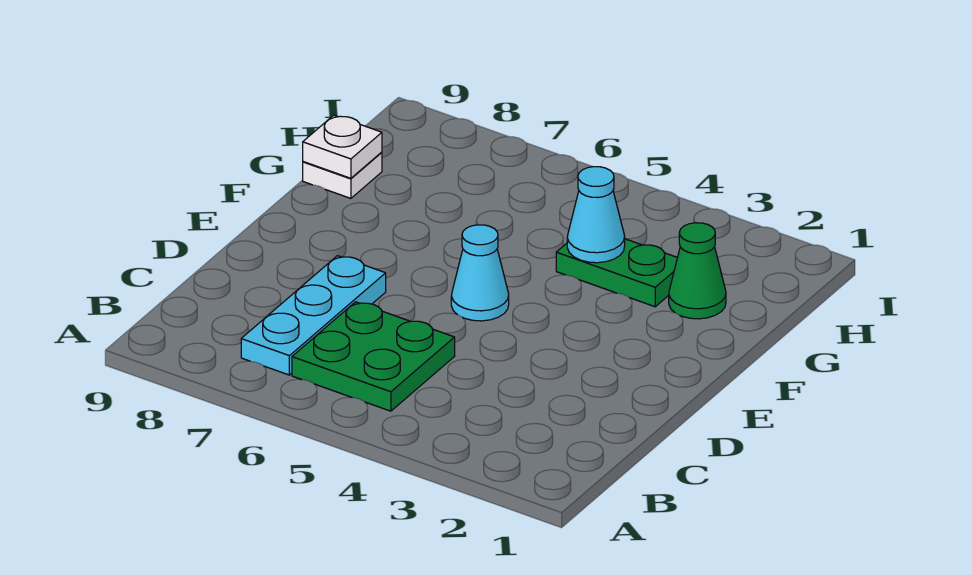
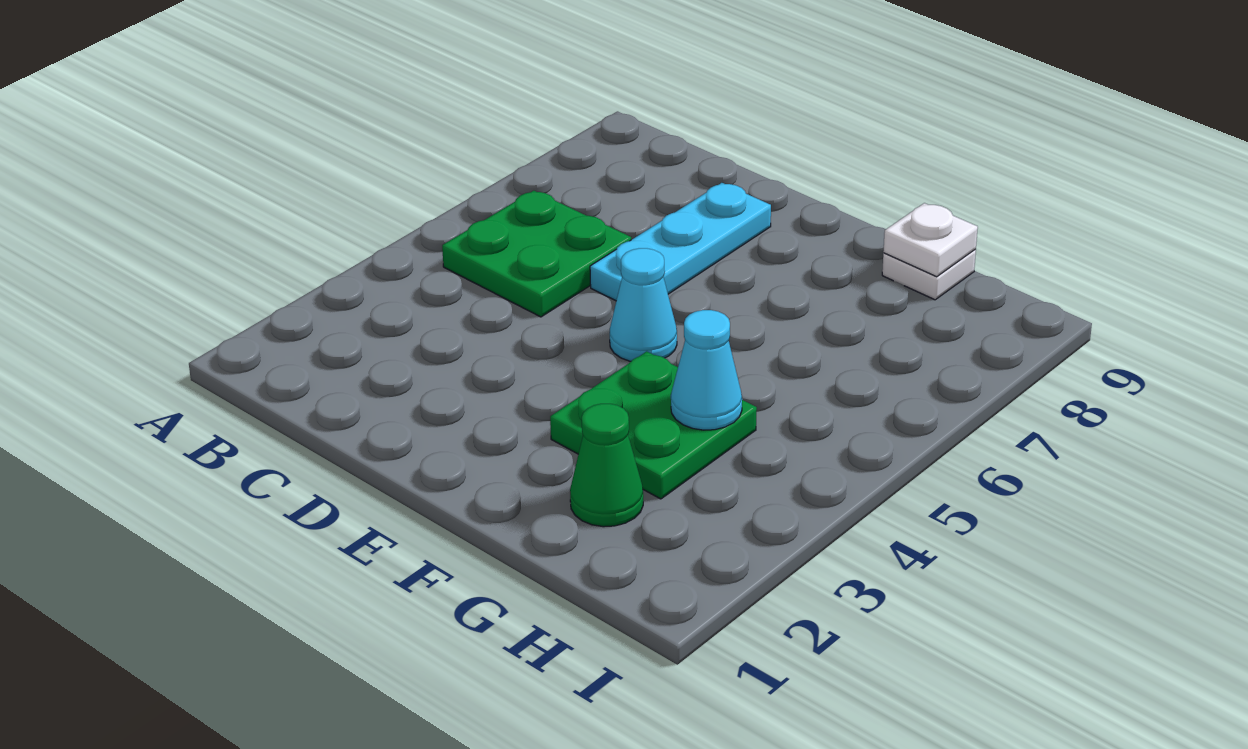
cyan plate B7:D7 level 1 -> cyan plate D6:D8 level 1
green plate G3:G4 level 1 -> green plate F3:G4 level 1

